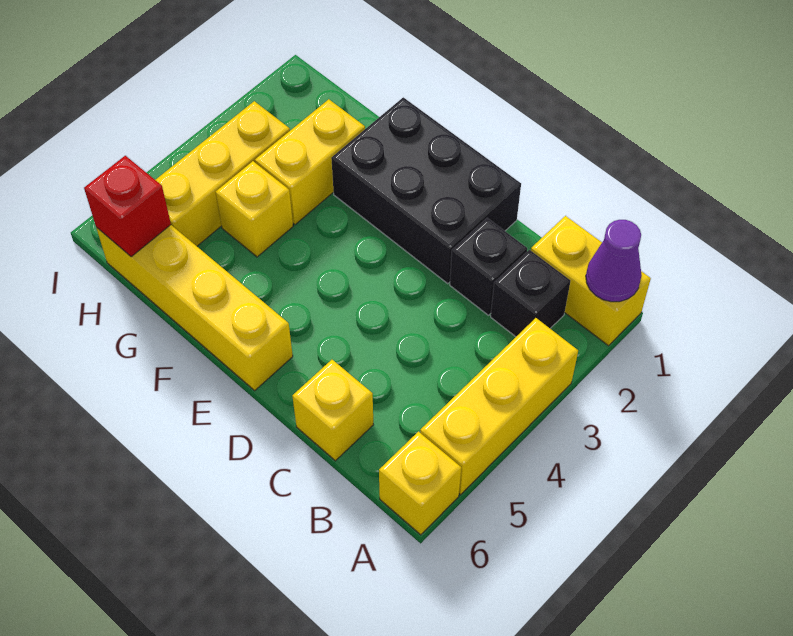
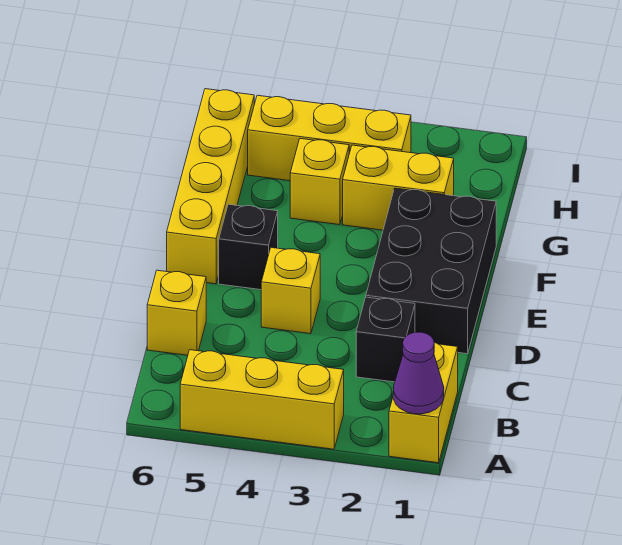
yellow brick A6 level 1 -> yellow brick D4 level 1
black brick B2 level 1 -> black brick E5 level 1
red brick H6 level 2 -> none

